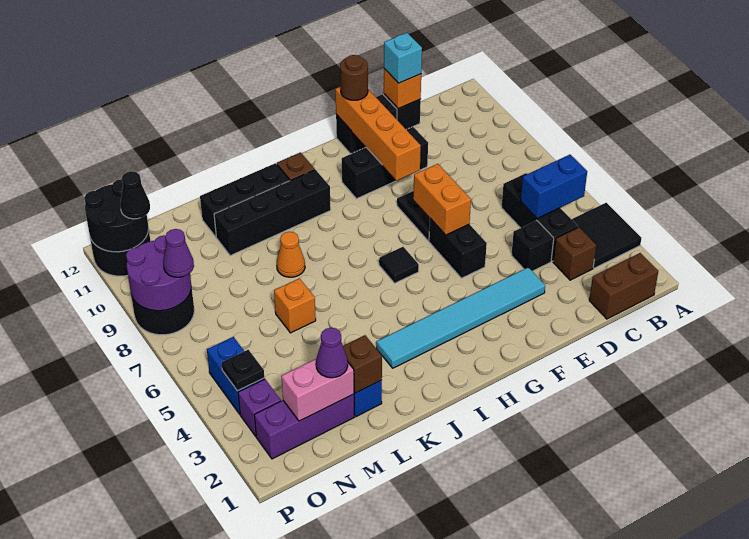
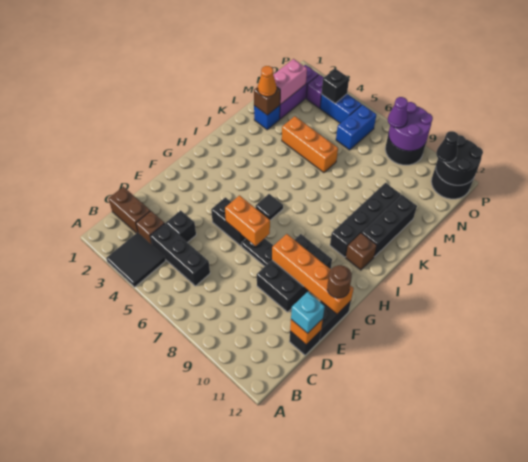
brown brick B1:C1 level 1 -> brown brick C1:C2 level 1
blue brick B5:C5 level 2 -> blue brick N6:O6 level 1
cyan tile E3:J3 level 1 -> none
black brick E10:G10 level 1 -> black brick E9:G10 level 1
orange cone K8 level 1 -> orange cone L2 level 3
orange brick L6 level 1 -> orange brick L4:L6 level 1
purple cone M2 level 3 -> none
black plate O4 level 2 -> black brick O4 level 2

